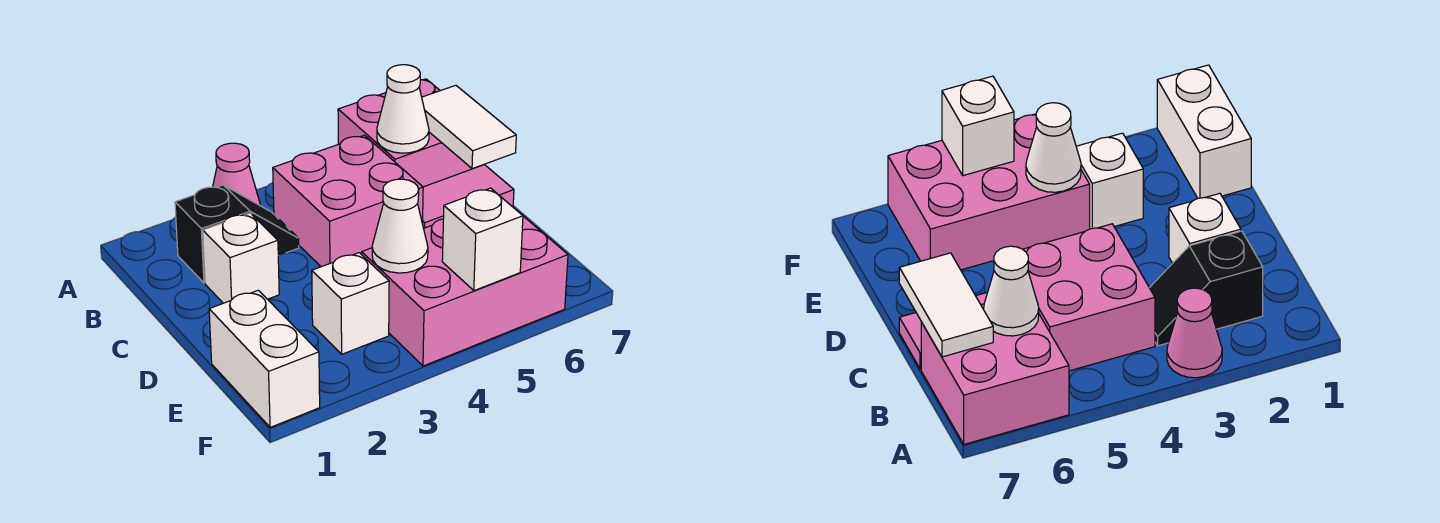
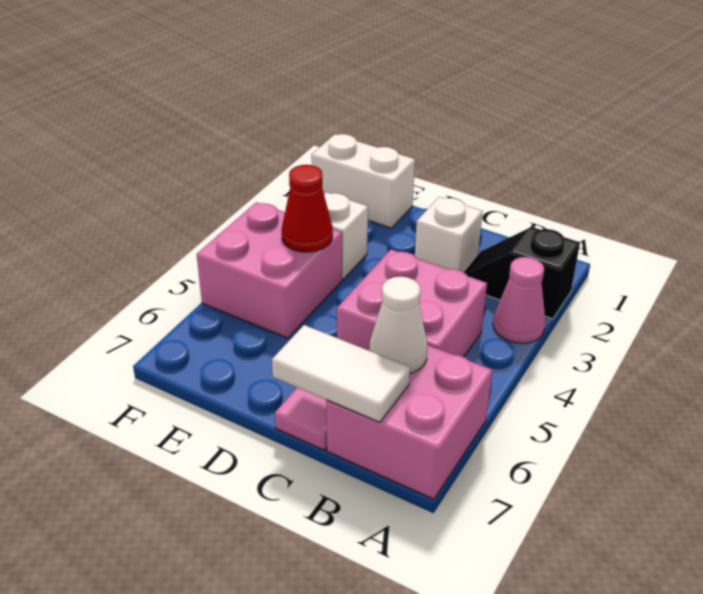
black slope B2:B3 level 1 top 2 -> black slope A2:B2 level 1 top A
pink brick E4:F6 level 1 -> pink brick E4:F5 level 1
white cone E4 level 2 -> red cone E4 level 2
white brick F5 level 2 -> none

